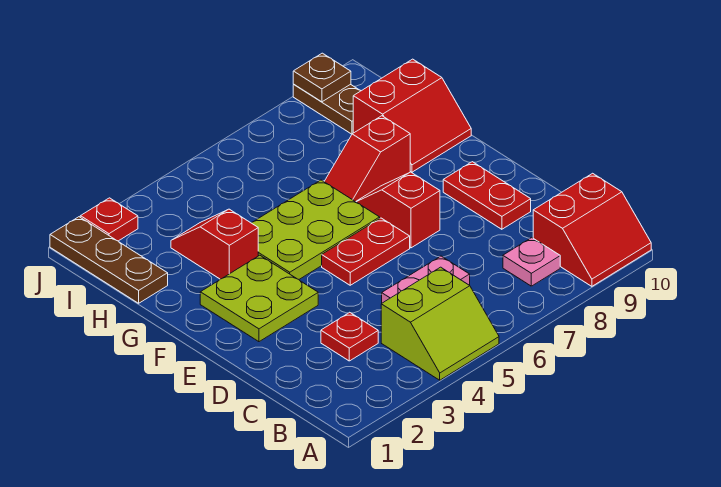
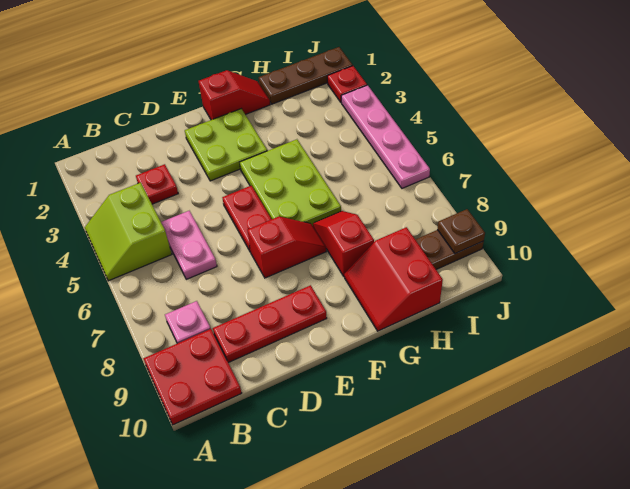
red slope A9:B10 level 1 top B -> red plate A9:B10 level 1
red plate D9:E9 level 1 -> red plate C9:E9 level 1
red slope G3:H3 level 1 top G -> red slope F1:G1 level 1 top F
none -> pink plate J3:J6 level 1

